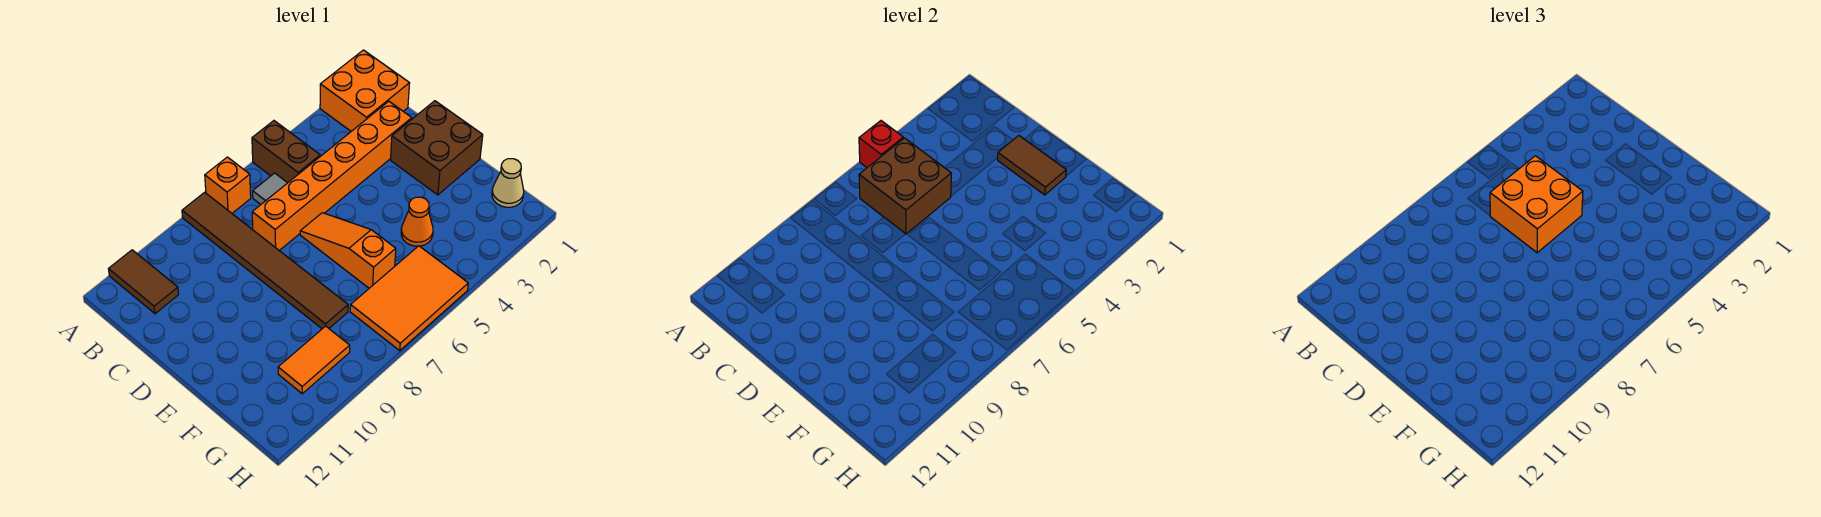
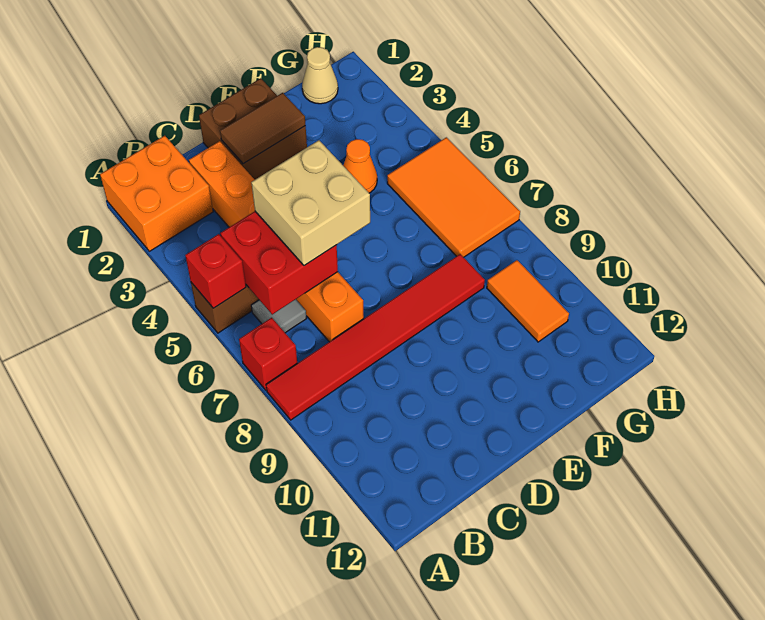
orange brick A7 level 1 -> red brick A7 level 1
brown tile A8:F8 level 1 -> red tile A8:F8 level 1
brown tile A11:B11 level 1 -> none
brown brick B5:C6 level 2 -> red brick B5:C6 level 2
orange brick C5:D6 level 3 -> tan brick C5:D6 level 3
orange slope D6:F6 level 1 top F -> none

